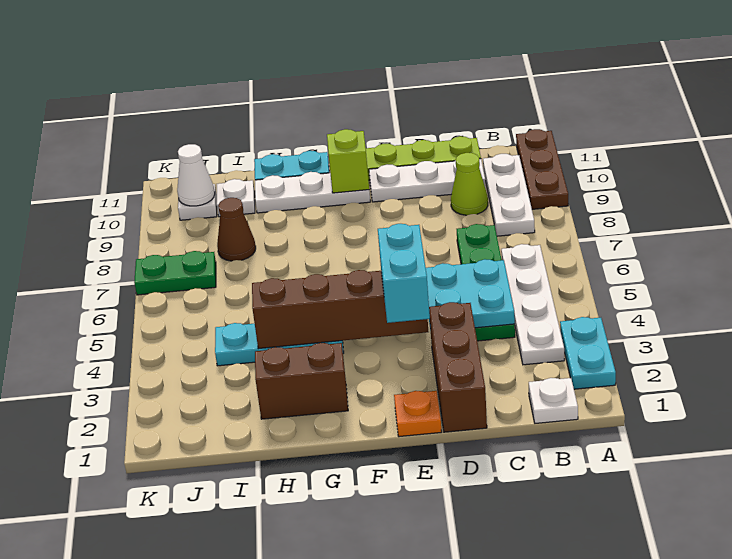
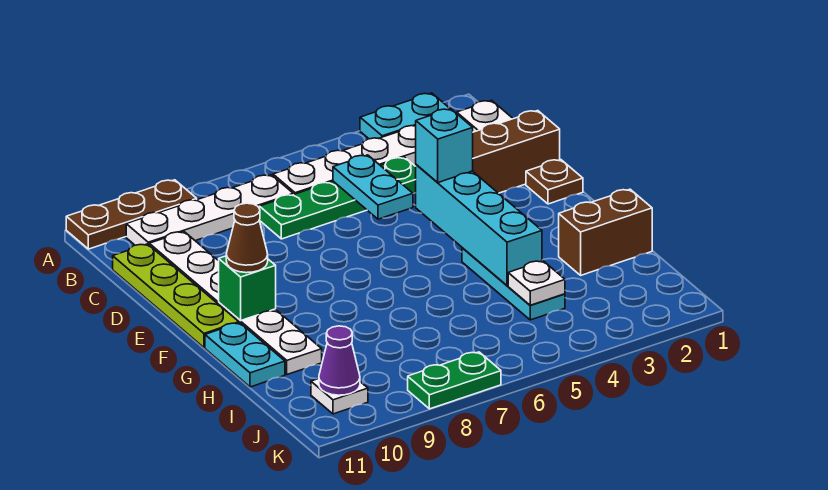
white plate B8:B10 level 1 -> white plate B7:B10 level 1
cyan plate C4:D5 level 2 -> cyan plate C5:D5 level 2
lime cone C9 level 1 -> none
orange plate E1 level 1 -> brown plate E1 level 1
cyan brick E3:E4 level 3 -> cyan brick E4 level 3
brown brick E4:H4 level 2 -> cyan brick E4:H4 level 2
lime brick F10 level 2 -> green brick F10 level 2
brown brick G2:H2 level 1 -> brown brick H1:H2 level 1
brown cone I8 level 1 -> brown cone F10 level 3
white plate I10 level 1 -> white plate I4 level 2
green plate J7:K7 level 1 -> green plate K7:K8 level 1
white cone J10 level 2 -> purple cone J10 level 2

